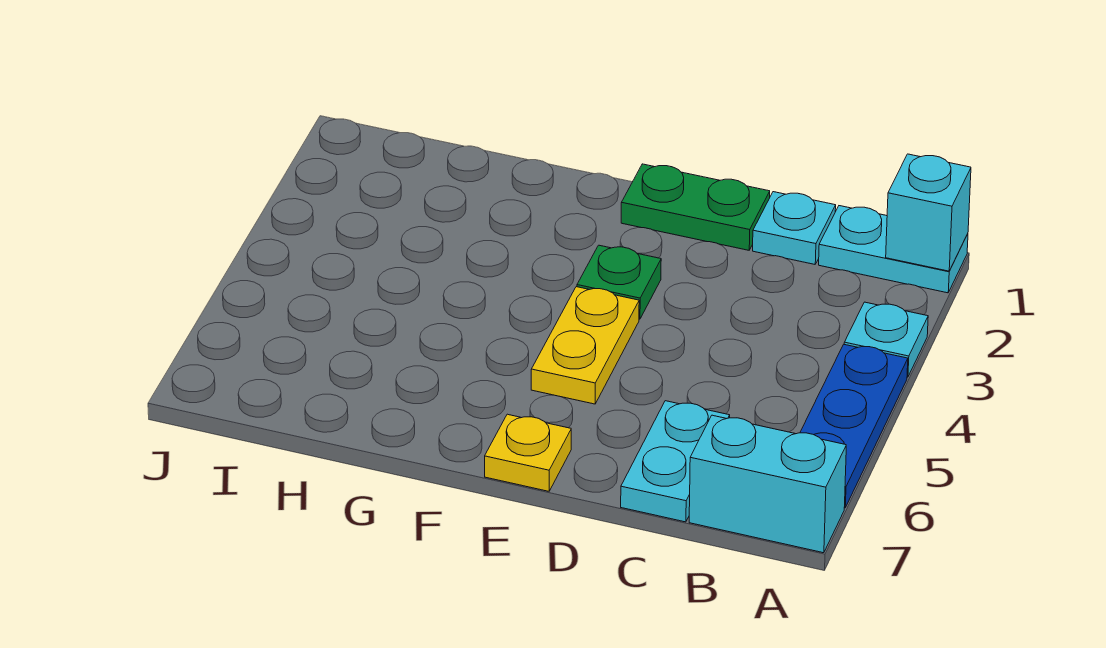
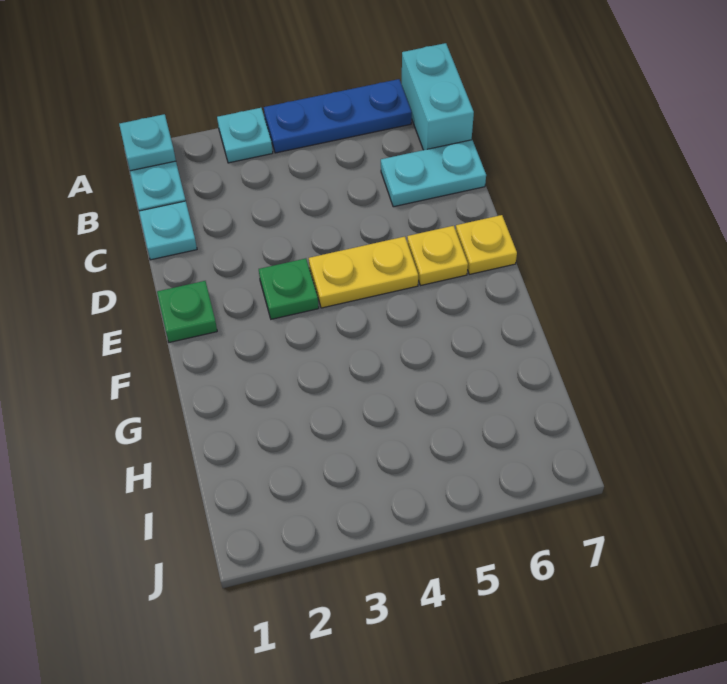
cyan brick A1 level 2 -> cyan plate A1 level 2
green plate D1:E1 level 1 -> green plate E1 level 1
none -> yellow plate E6 level 1

